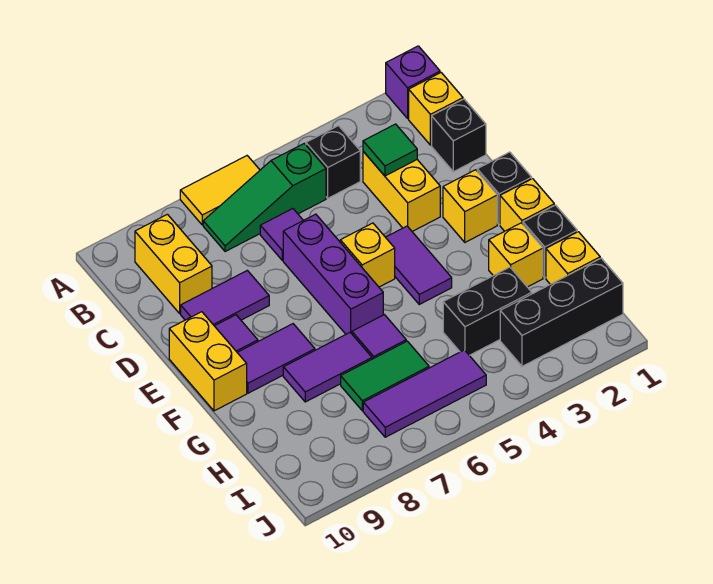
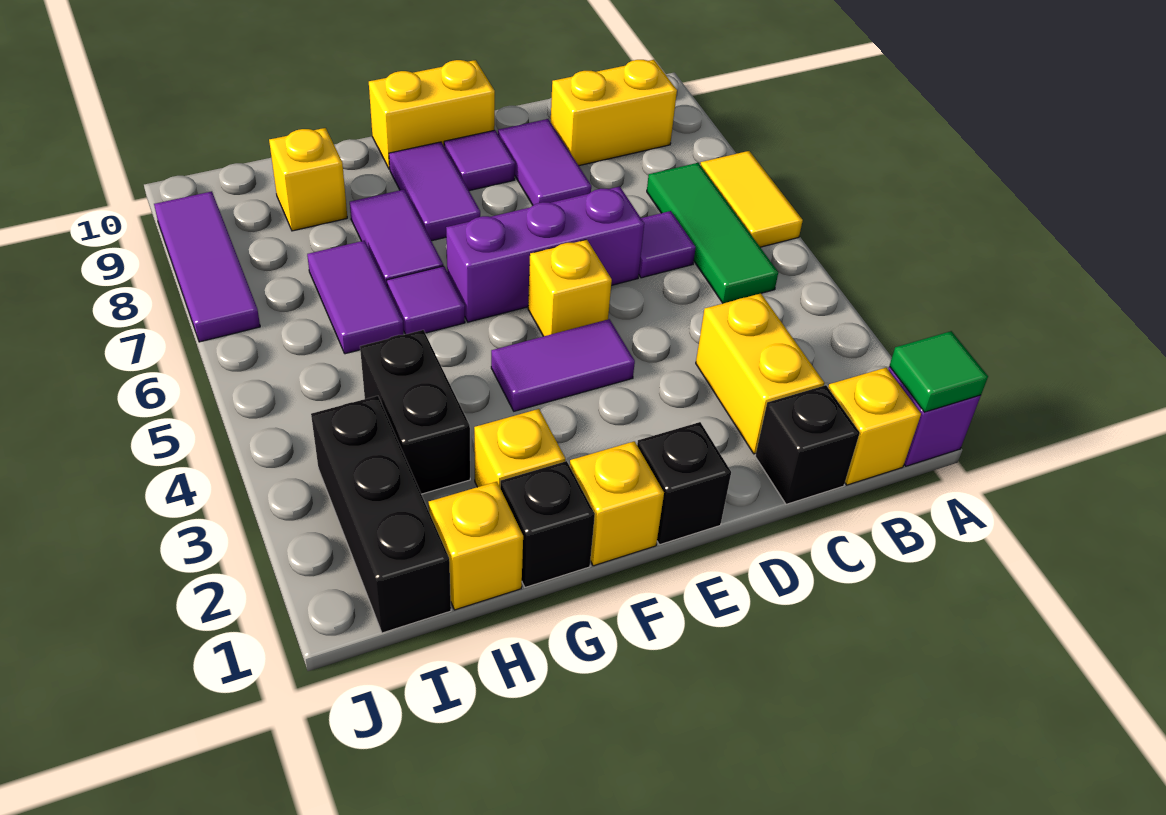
black brick B4 level 1 -> none
green slope B5:B7 level 1 top 5 -> green tile B5:B7 level 1
yellow brick C3:D3 level 1 -> yellow brick C2:C3 level 1
green tile C3 level 2 -> green tile A1 level 2
yellow brick E2 level 1 -> yellow brick H9 level 1
green tile H6:H7 level 1 -> purple tile H6:H7 level 1
purple tile I5:I7 level 1 -> purple tile J7:J9 level 1

